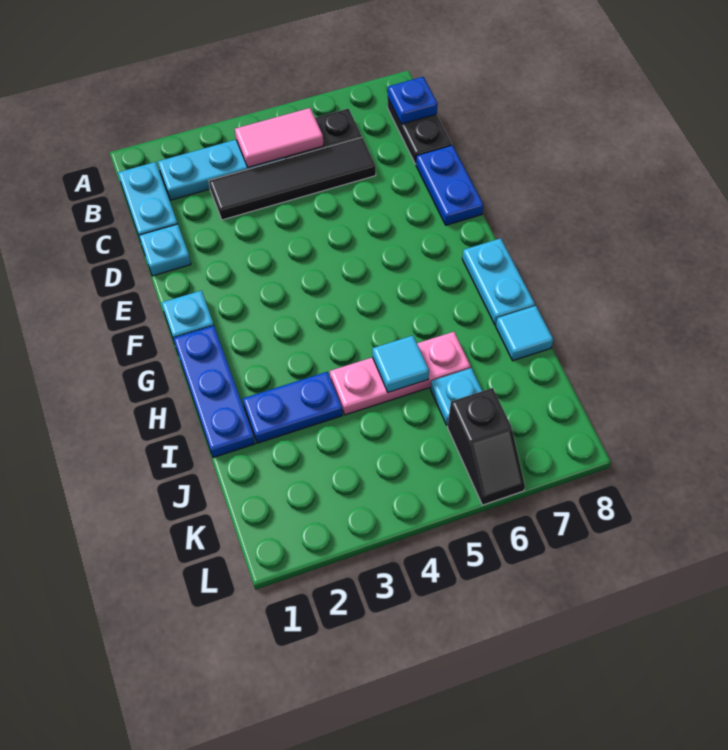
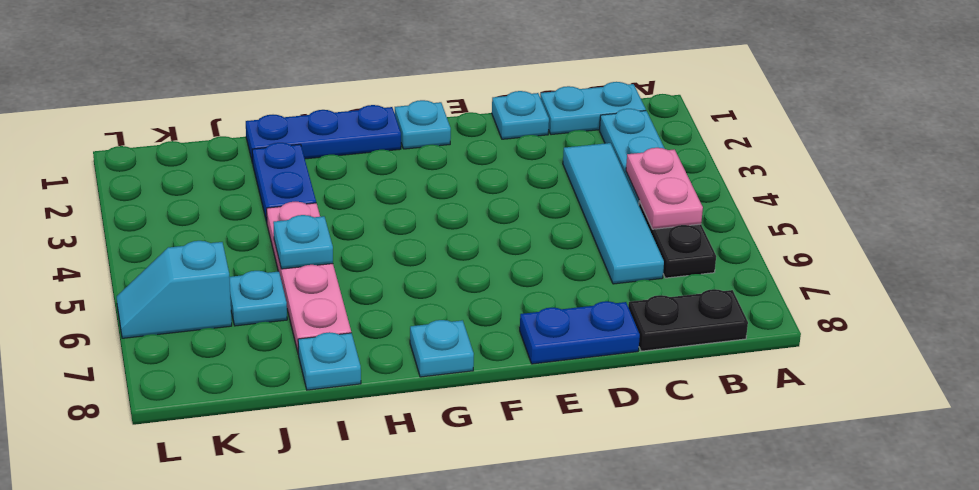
pink tile B4:B5 level 2 -> pink plate B4:B5 level 2
blue plate B8 level 2 -> none
black tile C3:C6 level 1 -> cyan tile C3:C6 level 1
cyan plate G8:H8 level 1 -> cyan plate G8 level 1
pink plate I4:I6 level 1 -> pink plate I4:I7 level 1
cyan tile I5 level 2 -> cyan plate I5 level 2
cyan tile I8 level 1 -> cyan plate I8 level 1
black slope K6:L6 level 1 top K -> cyan slope K6:L6 level 1 top K

